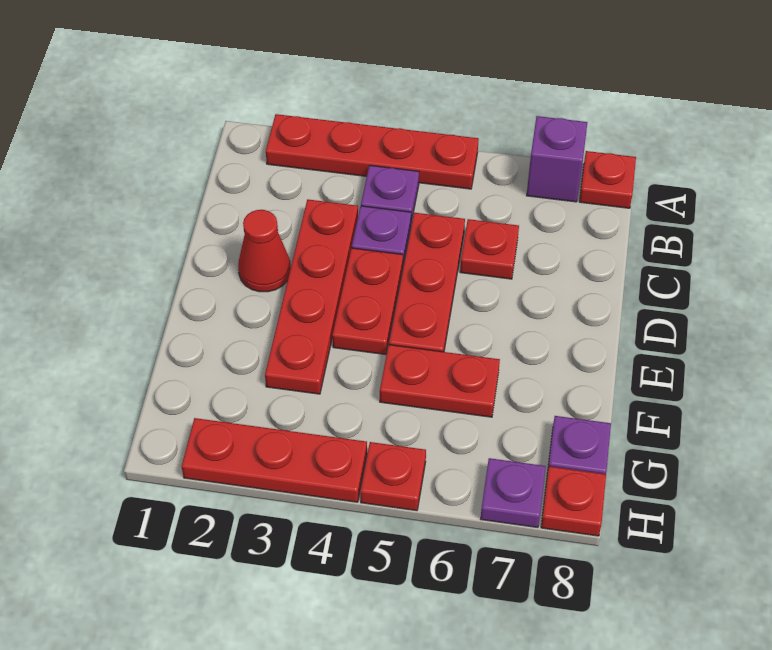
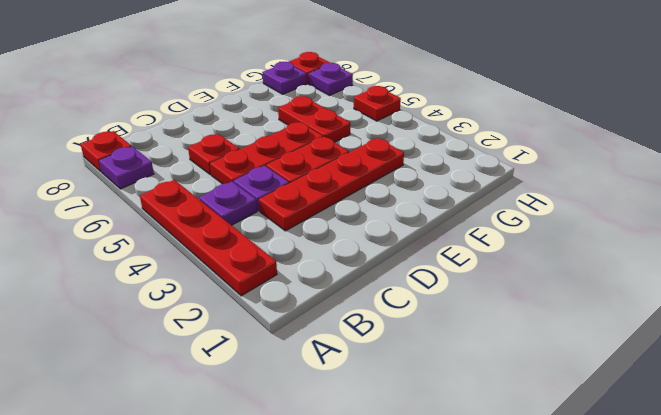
purple brick A7 level 1 -> purple plate A7 level 1
red cone D2 level 1 -> none
red plate H2:H4 level 1 -> none

